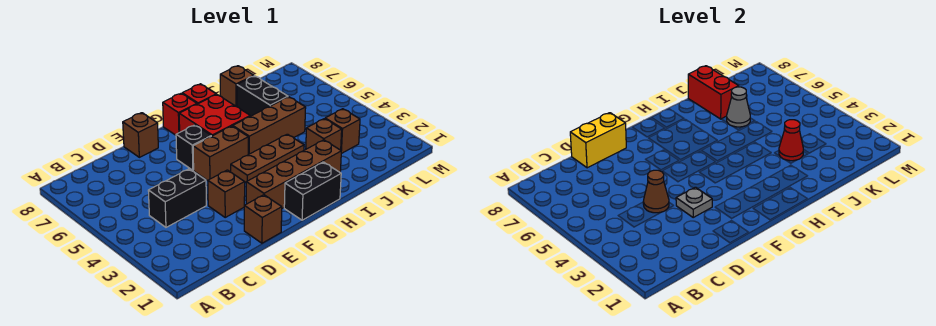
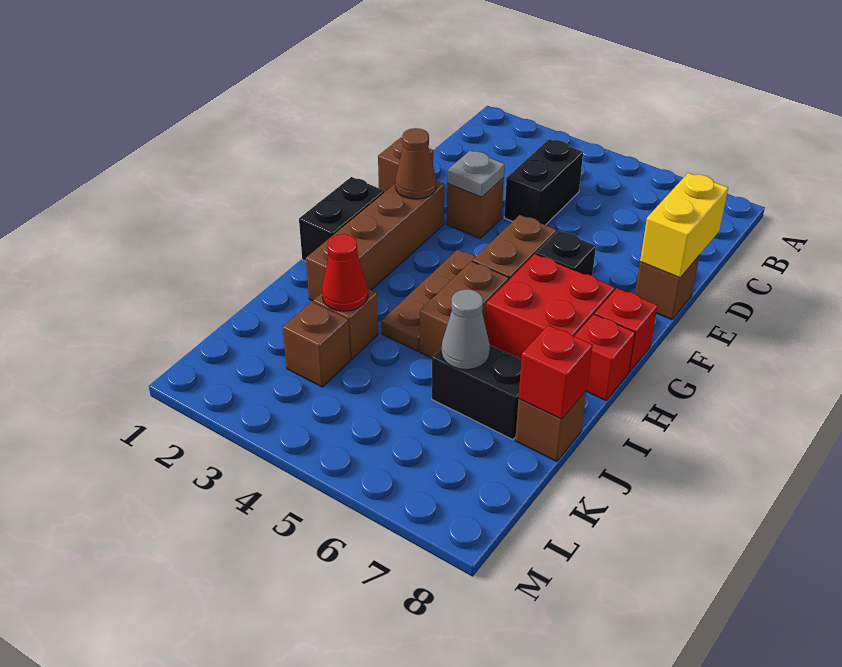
brown cone D4 level 2 -> brown cone F2 level 2
brown brick H5:J5 level 1 -> brown brick H5:I5 level 1
red brick J7:J8 level 2 -> red brick J8 level 2

